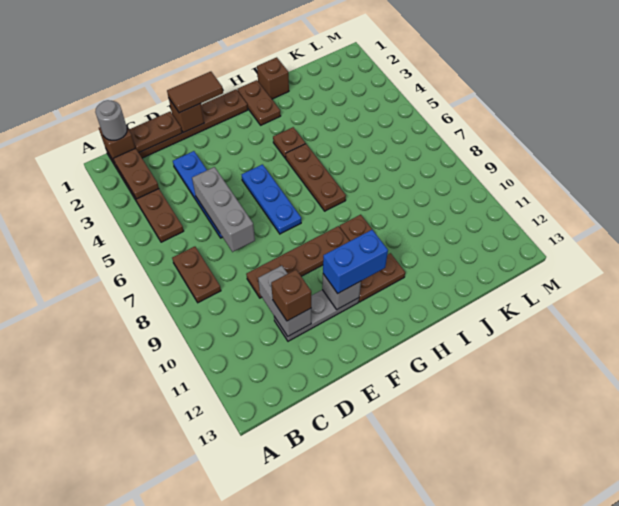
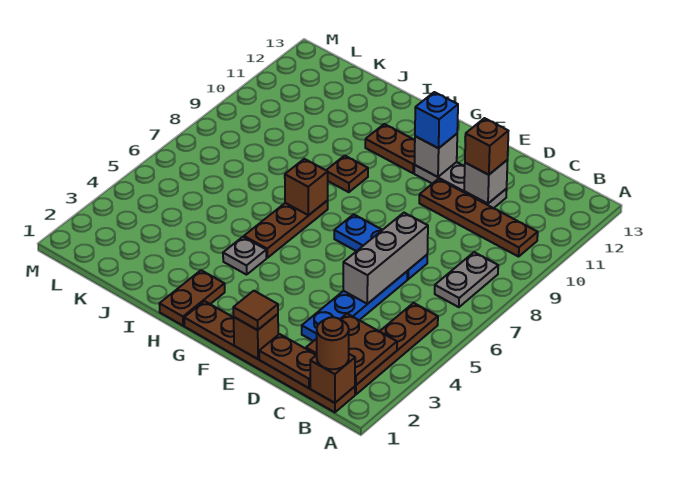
grey round brick B1 level 3 -> brown round brick B1 level 3
brown plate B2:B3 level 2 -> brown plate B2:C3 level 2
brown plate B7:B8 level 1 -> grey plate B7:B8 level 1
brown plate D9:G9 level 1 -> brown plate B10:E10 level 1
grey brick D10:D11 level 2 -> grey brick D11 level 2
brown tile E1:F1 level 3 -> brown tile E1 level 3
blue plate F5:F7 level 1 -> blue plate D7:F7 level 1
blue brick F11:G11 level 3 -> blue brick F11 level 3
brown plate H4 level 1 -> grey plate H4 level 1
brown brick I1 level 1 -> brown brick H7 level 2

